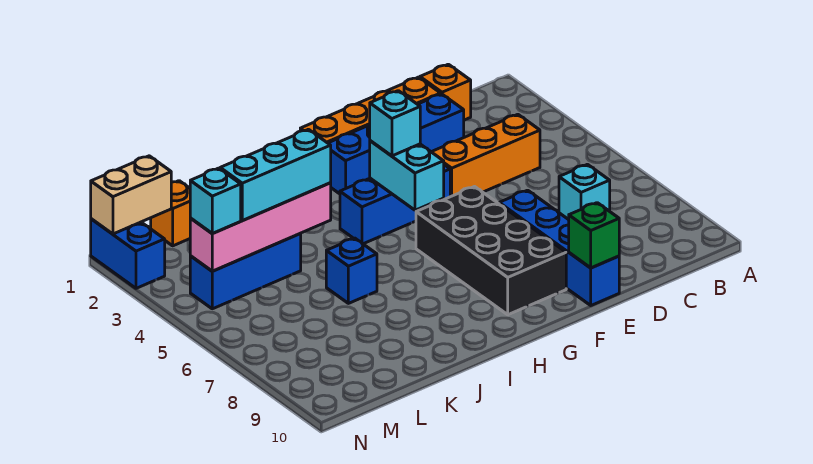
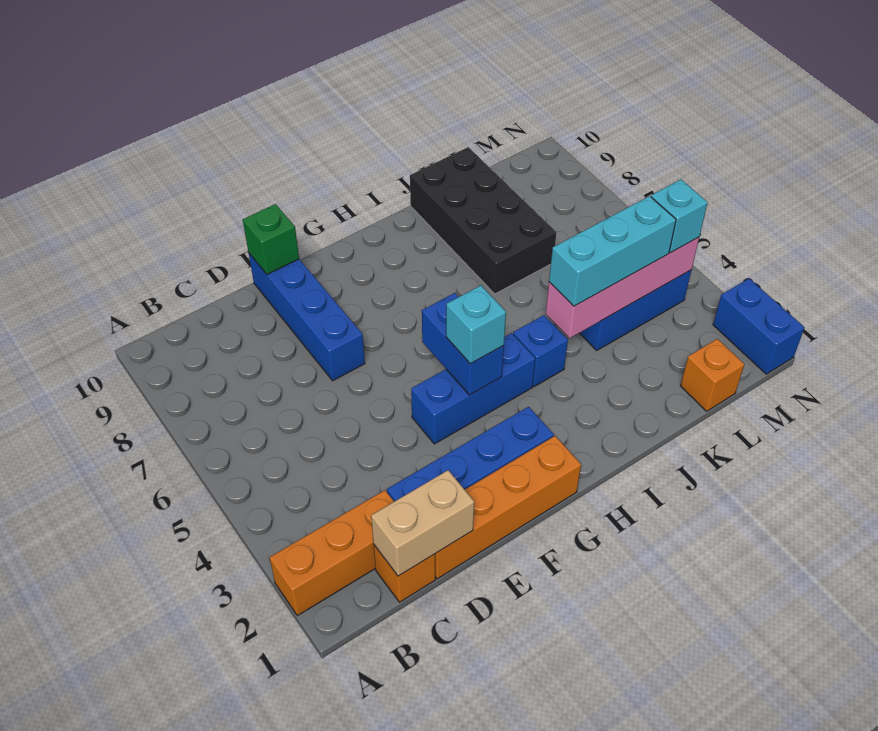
orange brick C4:E4 level 1 -> orange brick A2:C2 level 1
cyan brick C7 level 1 -> none
black brick F6:G9 level 1 -> black brick J7:K10 level 1
cyan brick G4:G5 level 2 -> blue brick G4:G5 level 2
blue brick J6 level 1 -> blue brick I4 level 1
tan brick M1:N1 level 2 -> tan brick C1:D1 level 2

